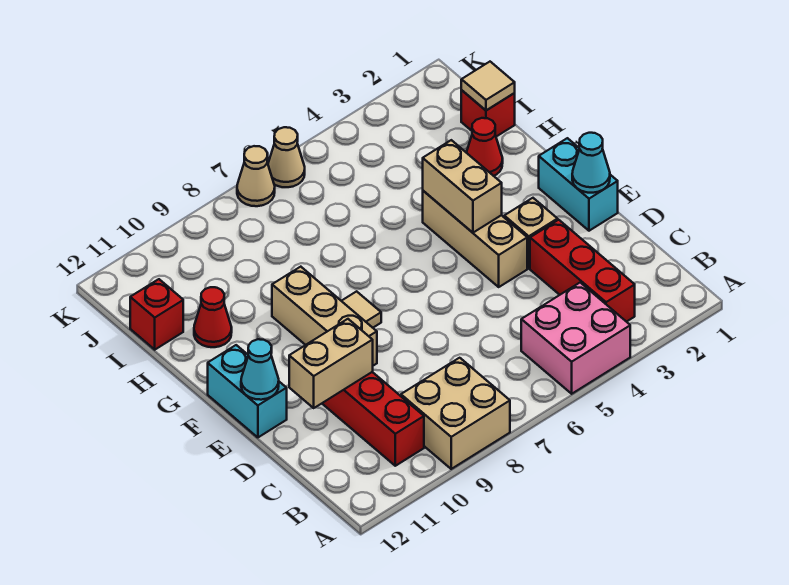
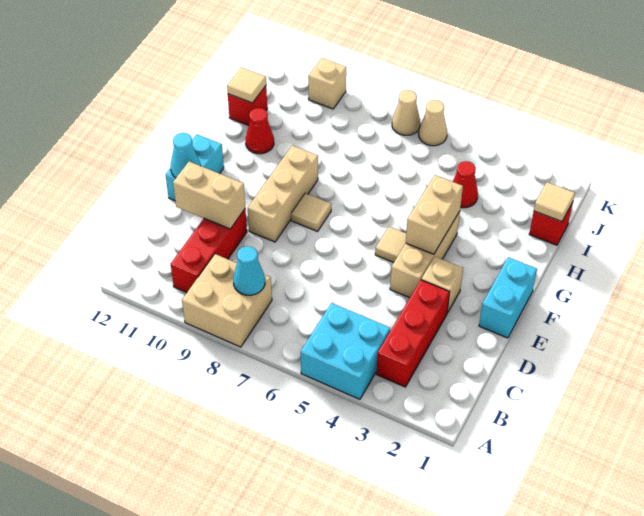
pink brick A4:B5 level 1 -> cyan brick A4:B5 level 1
cyan cone E1 level 2 -> cyan cone B8 level 2
none -> tan tile F5 level 1
red cone H2 level 1 -> red cone I4 level 1
none -> tan tile I12 level 2
none -> tan brick K10 level 1

